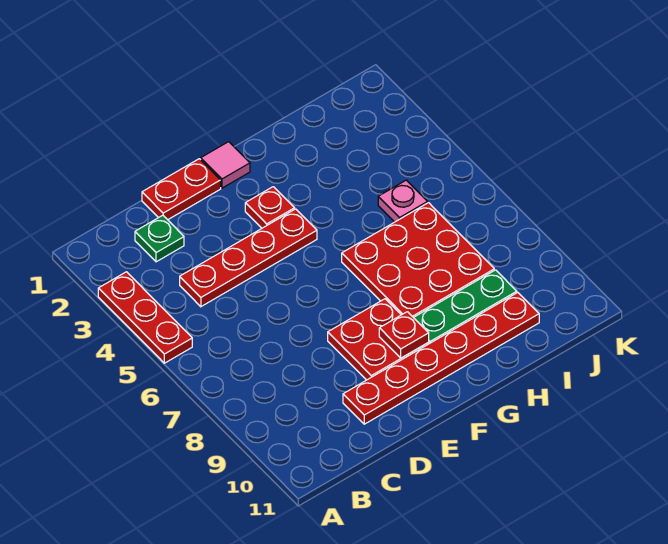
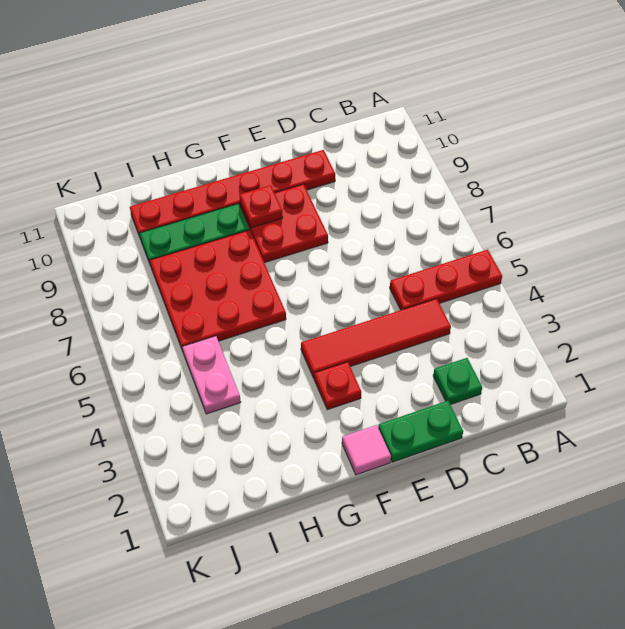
red plate A3:A5 level 1 -> red plate A5:C5 level 1
red plate C4:F4 level 1 -> red tile C4:F4 level 1
red plate D1:E1 level 1 -> green plate D1:E1 level 1
pink plate I5 level 1 -> pink plate I4:I5 level 1

